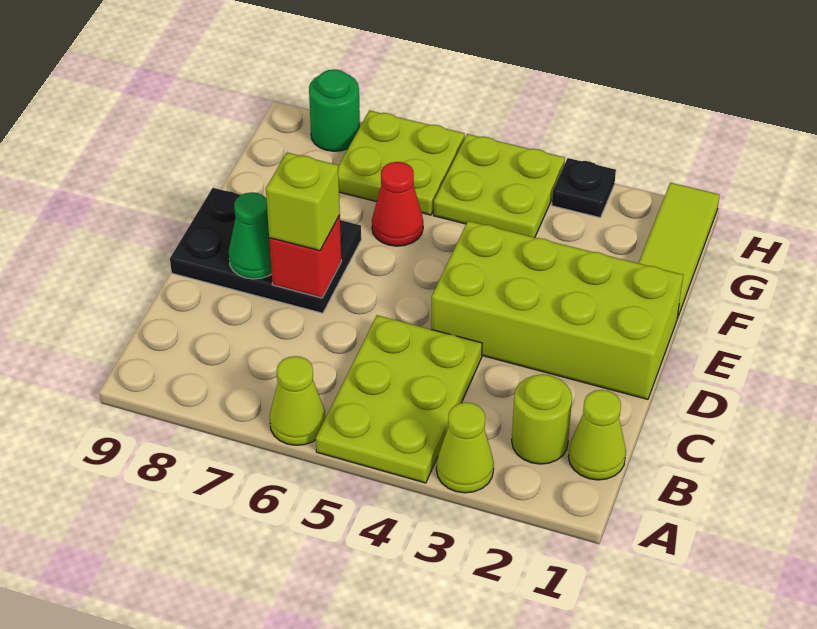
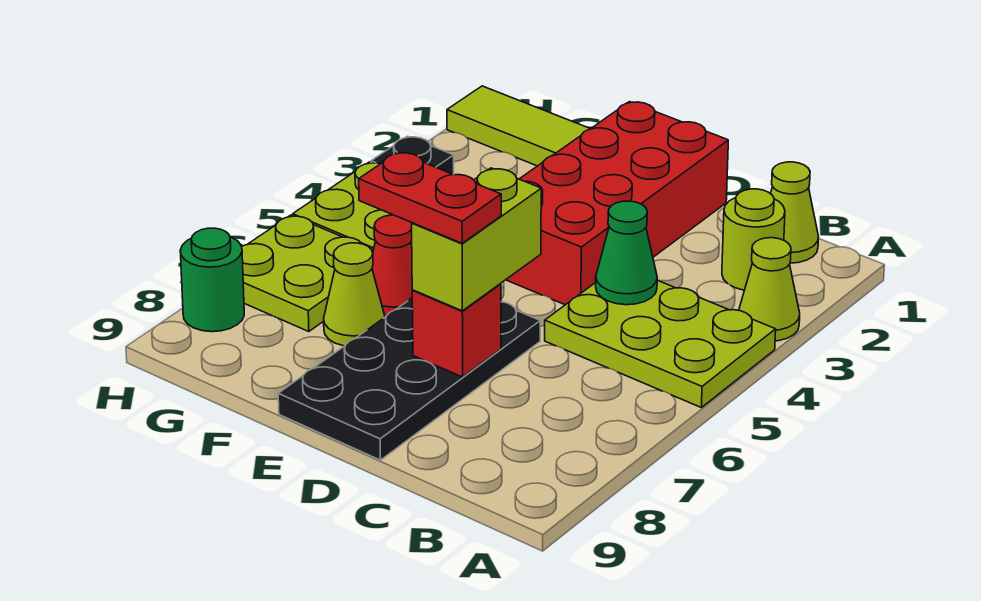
lime cone A6 level 1 -> lime cone F7 level 1
lime brick D1:E4 level 1 -> red brick D1:E4 level 1
black plate D7:E9 level 1 -> black plate D6:E9 level 1
lime brick D7 level 3 -> lime brick D6:D7 level 3
none -> red plate D7:E7 level 4
green cone D8 level 2 -> green cone C4 level 2

